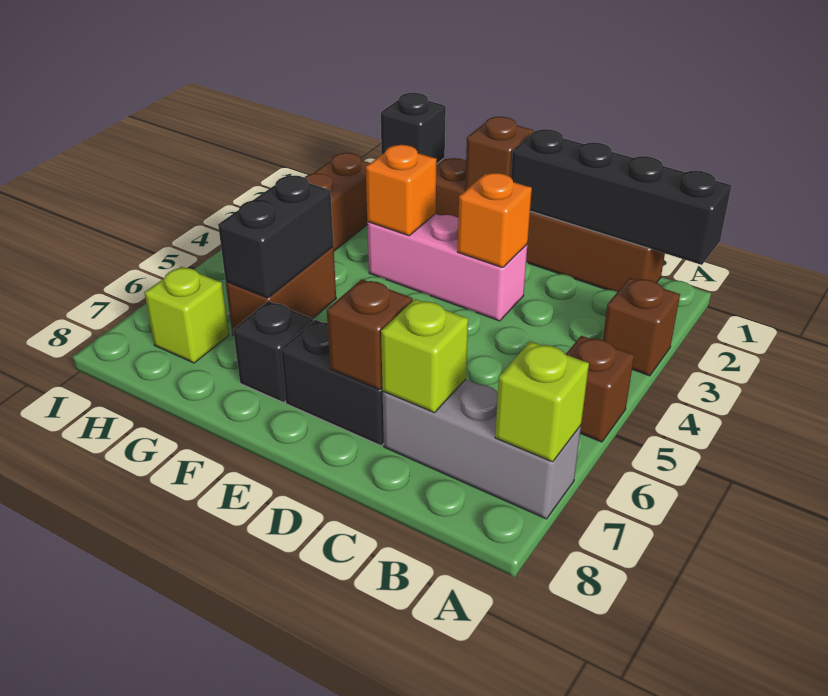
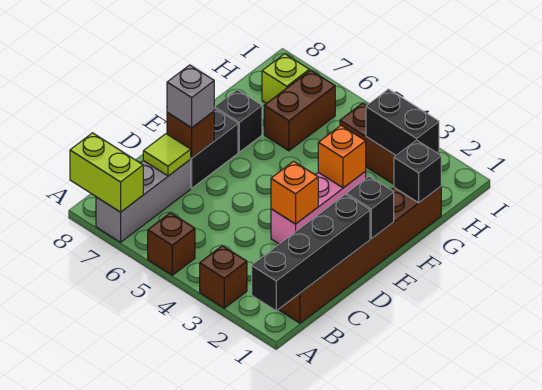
lime brick A7 level 2 -> lime brick A7:A8 level 2
lime brick C7 level 2 -> lime tile C7 level 2
none -> grey brick D7 level 3
brown brick E1 level 2 -> black brick E1 level 2
brown brick G5:G6 level 1 -> brown brick G6:H6 level 1
black brick G5:G6 level 2 -> black brick H2:H3 level 2

